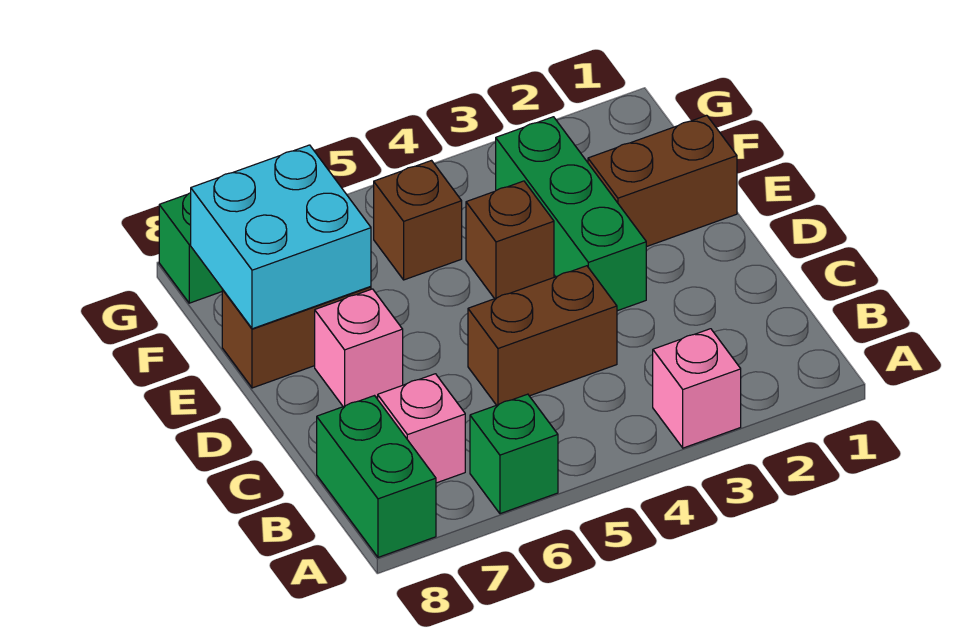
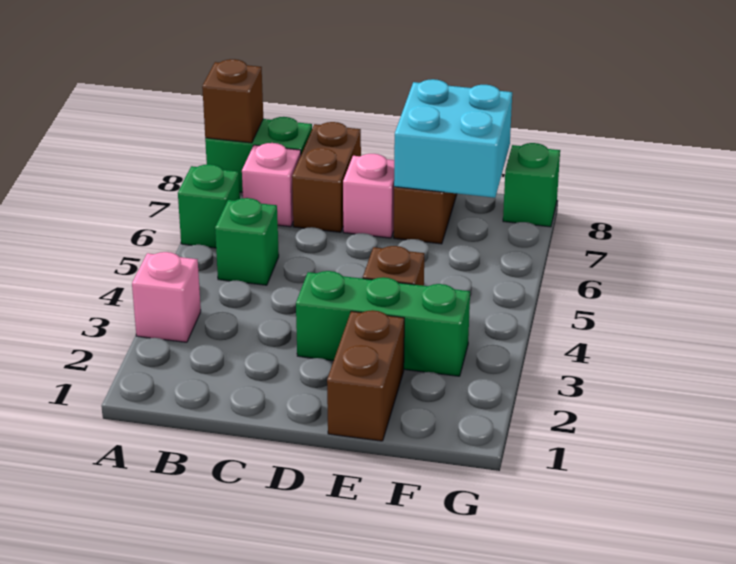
none -> green brick B5 level 1
brown brick C4:C5 level 1 -> brown brick C7:C8 level 1
brown brick F5 level 1 -> brown brick A8 level 2

